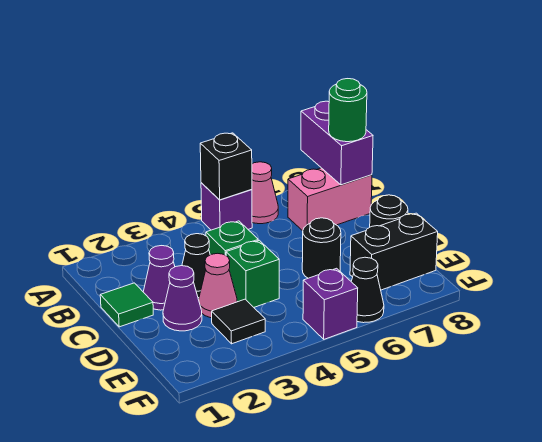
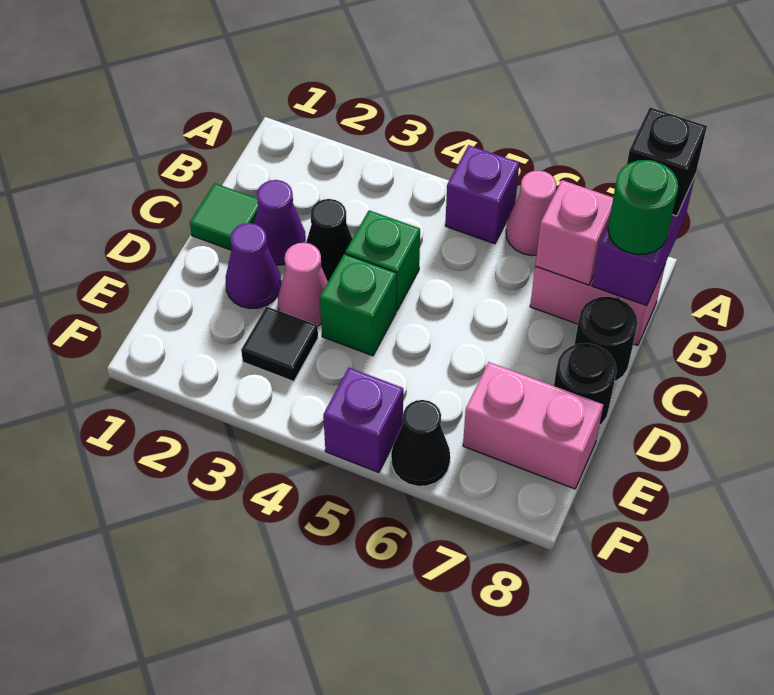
black brick A5 level 2 -> black brick A8 level 3
none -> pink brick B7 level 2
black round brick D6 level 1 -> black round brick C8 level 1
black brick E7:E8 level 1 -> pink brick E7:E8 level 1

